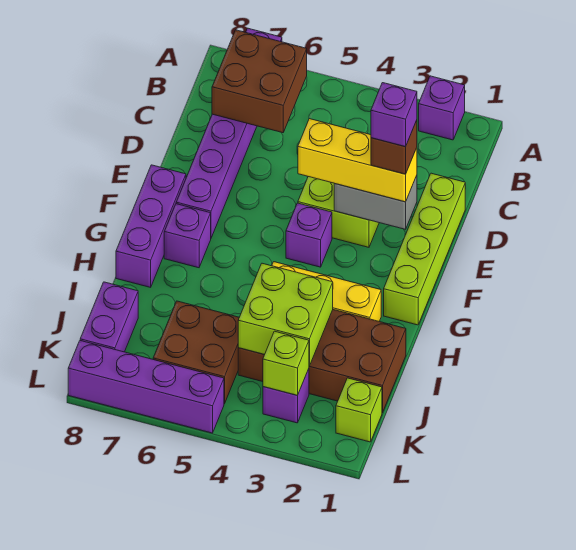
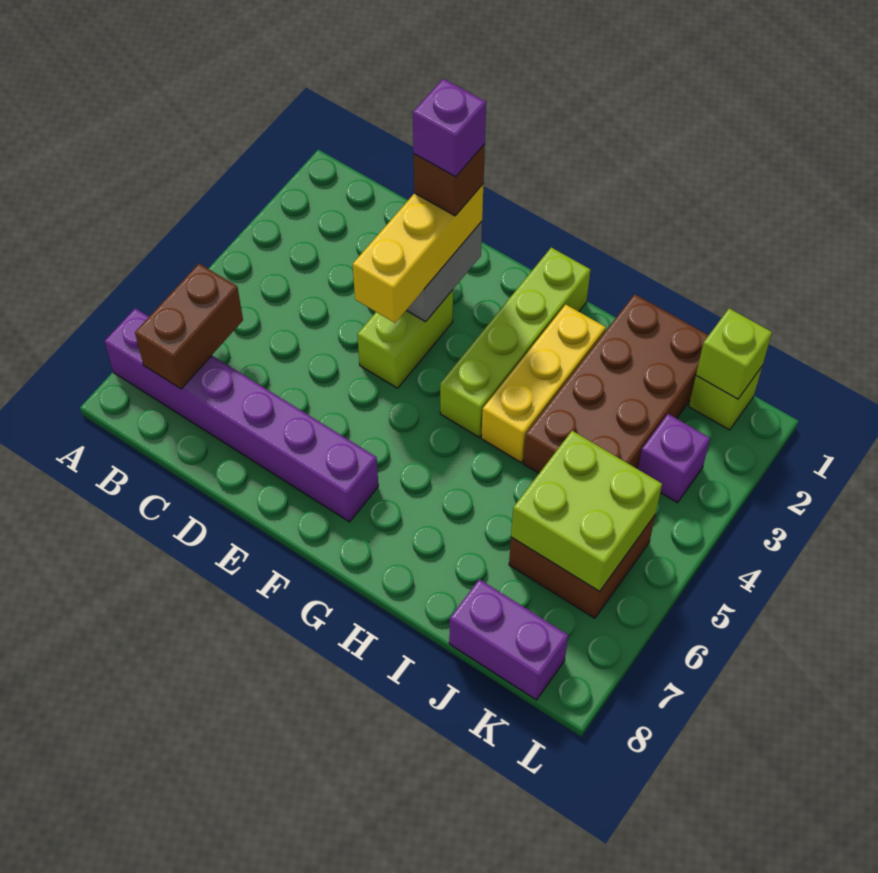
purple brick A2 level 1 -> none
brown brick B6:C7 level 2 -> brown brick B6:B7 level 2
lime brick D1:G1 level 1 -> lime brick G1:G4 level 1
purple brick F4 level 1 -> none
purple brick F8:H8 level 1 -> none
purple brick G7 level 1 -> none
lime brick I3:J4 level 2 -> lime brick J5:K6 level 2
lime brick K3 level 2 -> lime brick K1 level 2
purple brick L5:L8 level 1 -> none

